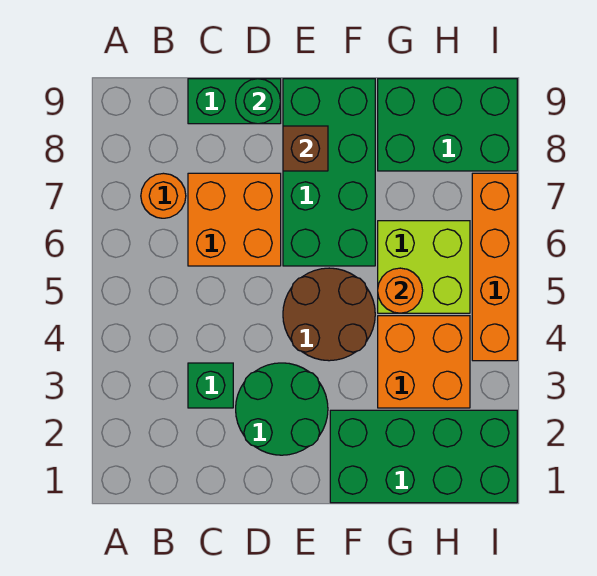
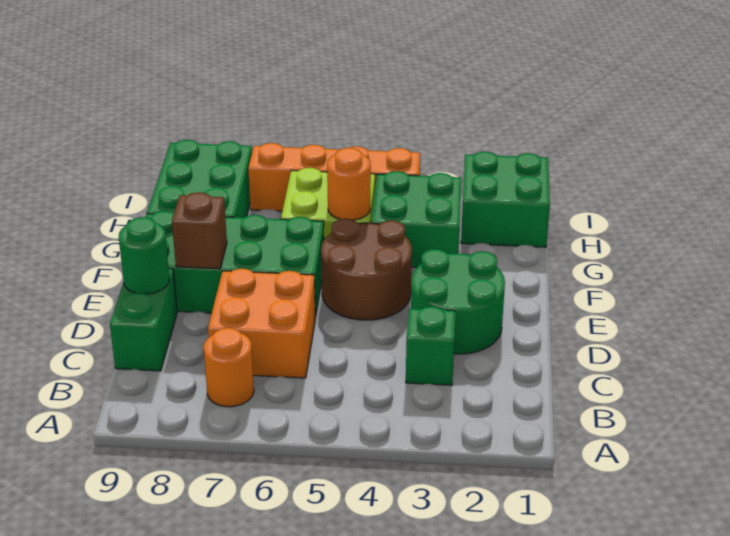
green brick F1:I2 level 1 -> green brick H1:I2 level 1
orange brick G3:H4 level 1 -> green brick G3:H4 level 1

